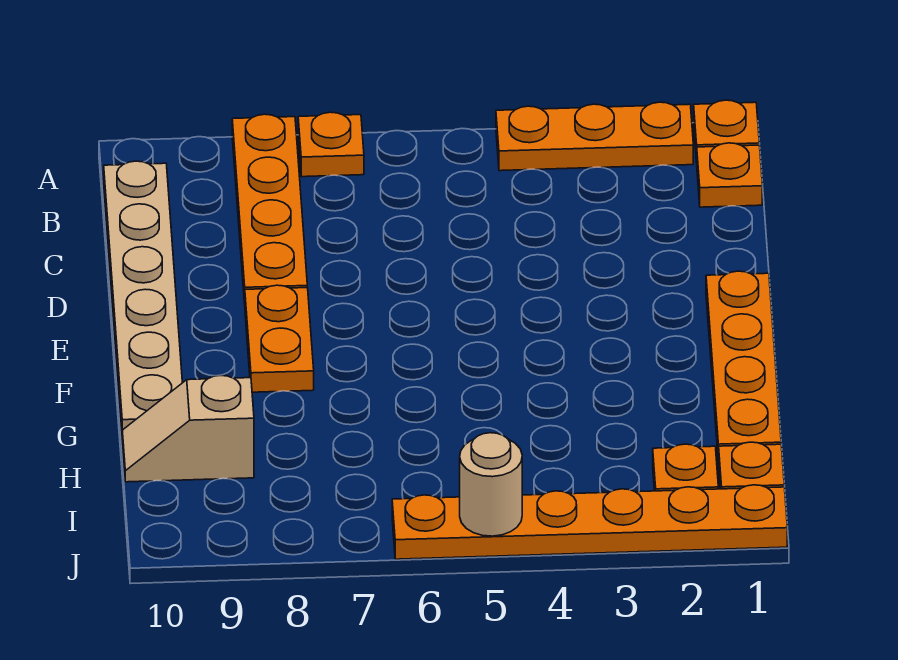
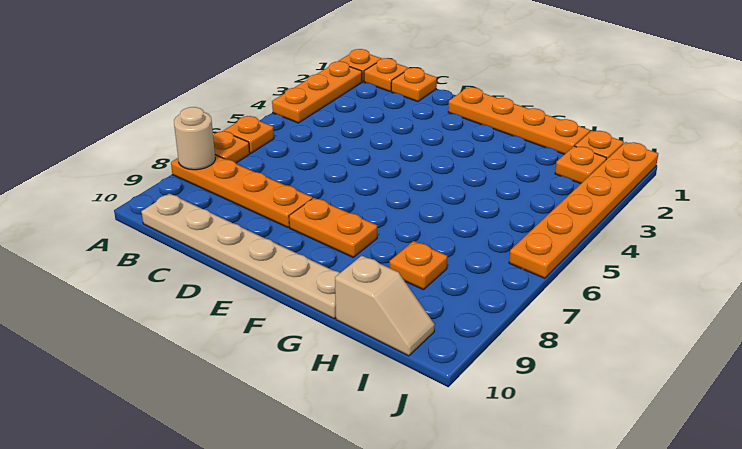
none -> orange plate A6 level 1
none -> orange plate C1 level 1
none -> orange plate H8 level 1
tan slope H9:H10 level 1 top 9 -> tan slope H10:I10 level 1 top H
tan round brick J5 level 2 -> tan round brick A8 level 2

